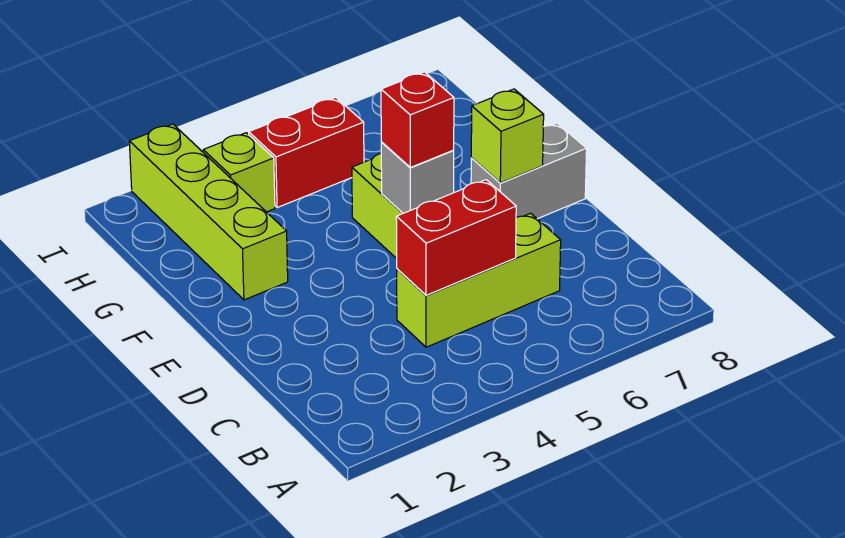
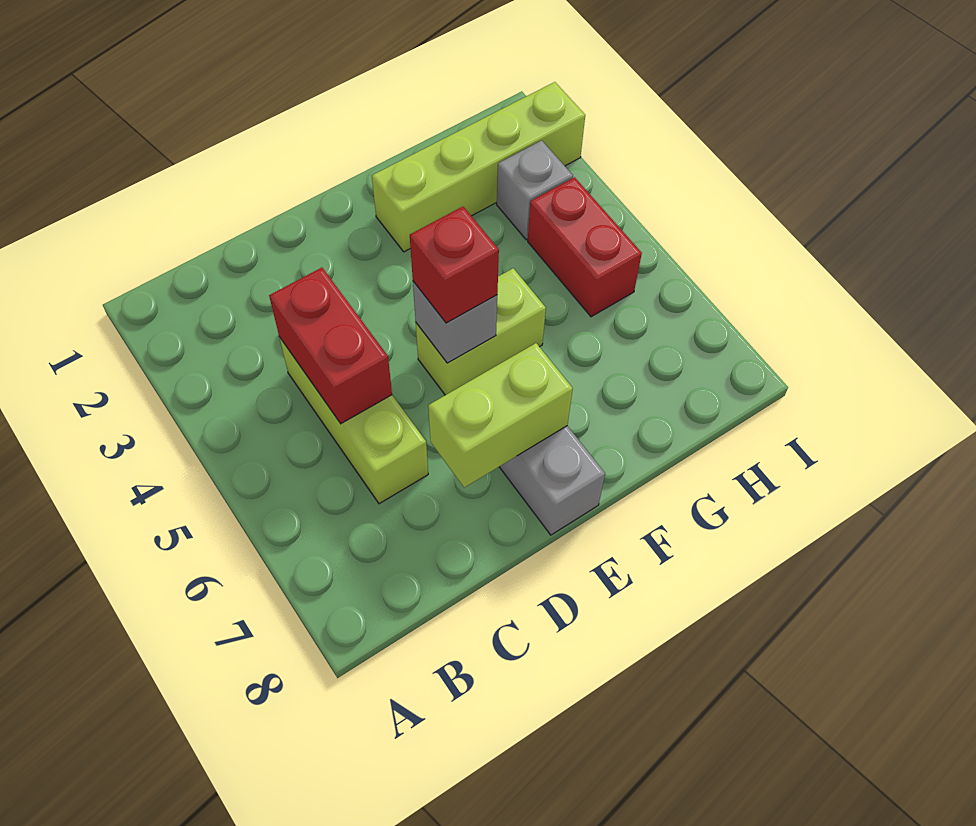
lime brick E7 level 2 -> lime brick D7:E7 level 2
lime brick H3 level 1 -> grey brick H3 level 1

